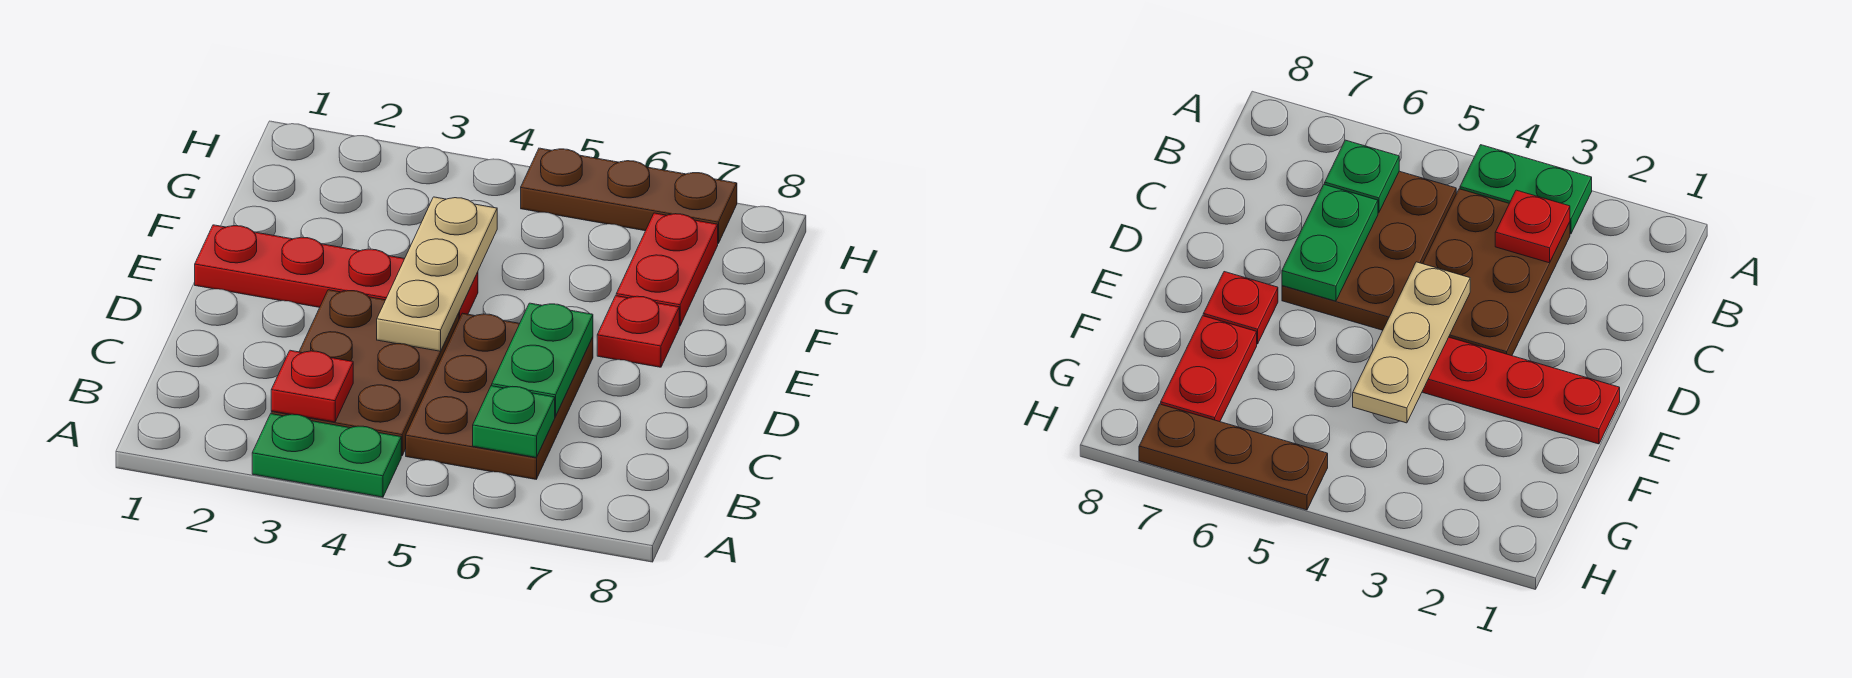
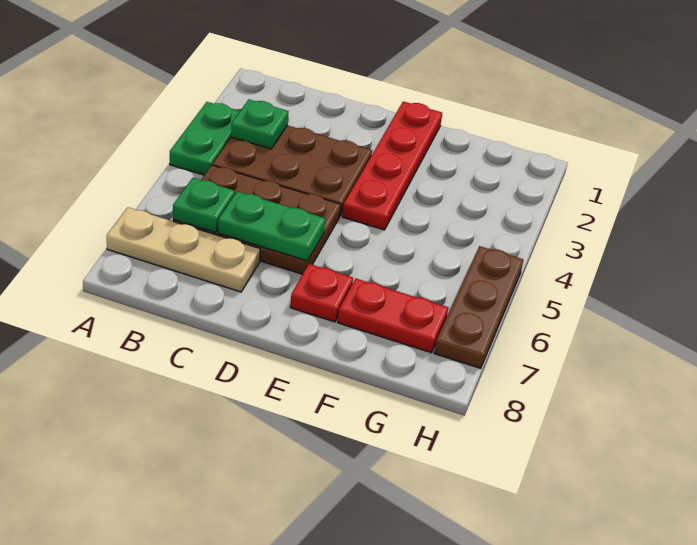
red plate B3 level 2 -> green plate B3 level 2
tan plate D4:F4 level 2 -> tan plate A7:C7 level 1

